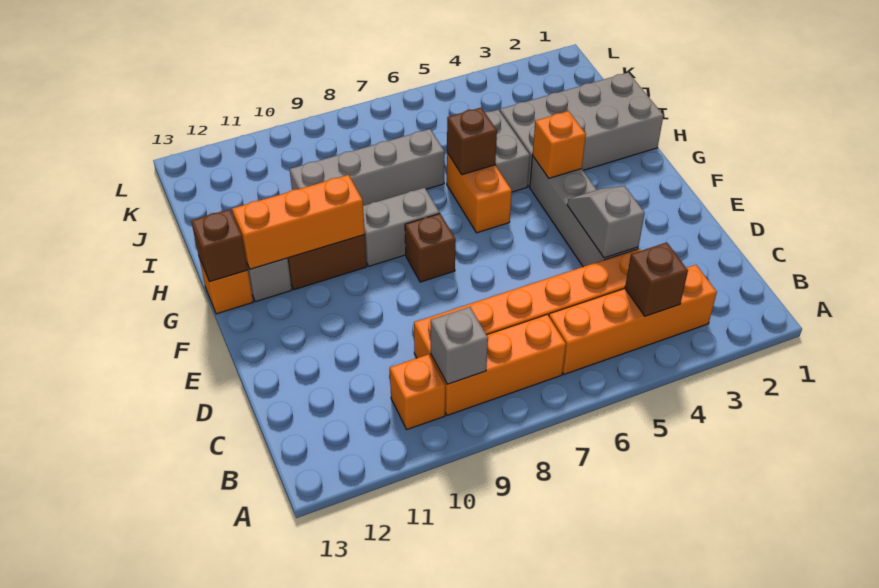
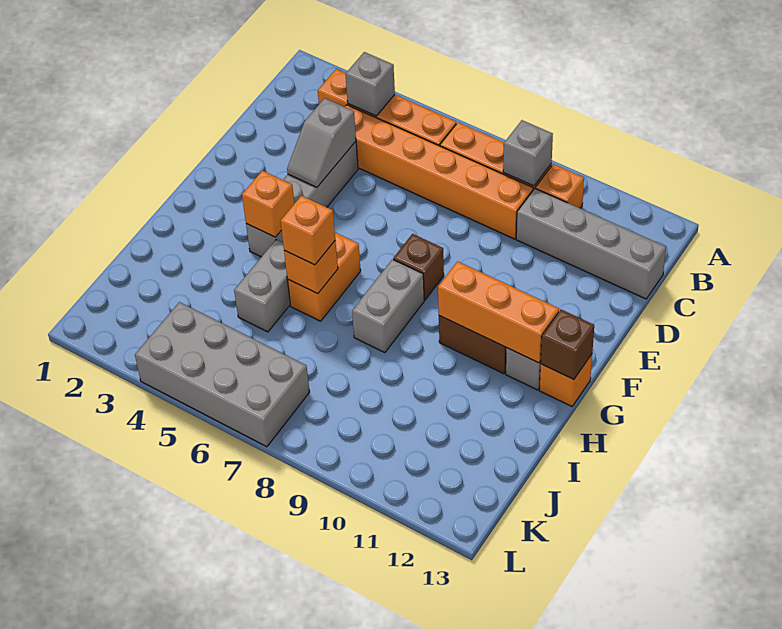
brown brick B4 level 2 -> grey brick B4 level 2
grey brick G8:G9 level 1 -> grey brick G8:H8 level 1
grey brick H1:I4 level 1 -> grey brick K4:L7 level 1
brown brick H6 level 2 -> orange brick H6 level 2
none -> orange brick H6 level 3
grey brick I7:I10 level 1 -> grey brick C10:C13 level 1

